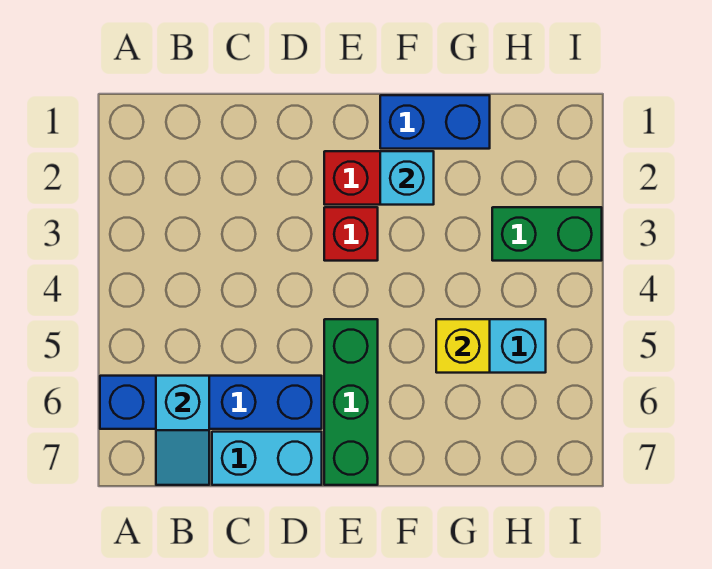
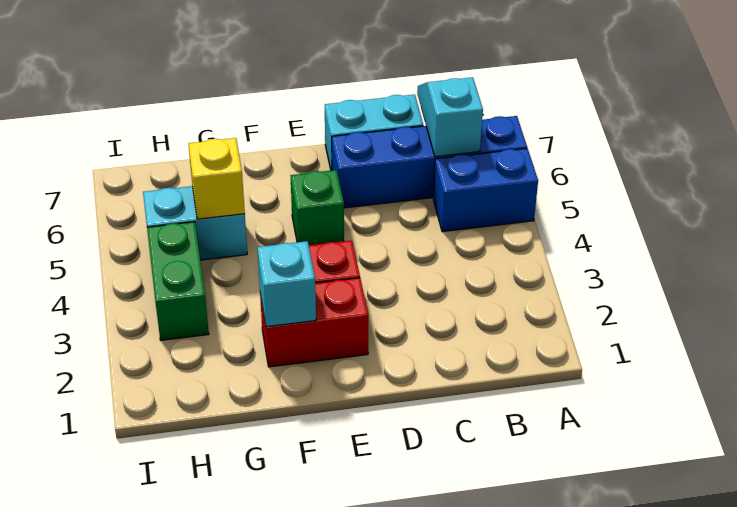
green brick E5:E7 level 1 -> green brick E5 level 1
blue brick F1:G1 level 1 -> blue brick A5:B5 level 1
green brick H3:I3 level 1 -> green brick H3:H4 level 1

